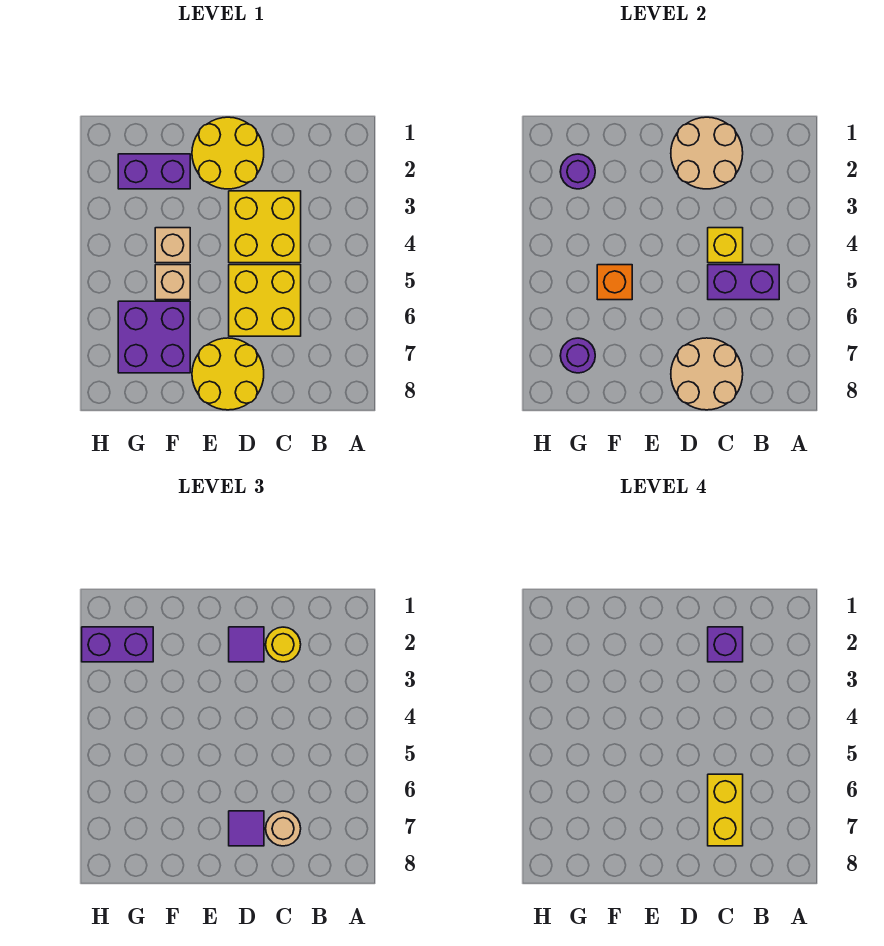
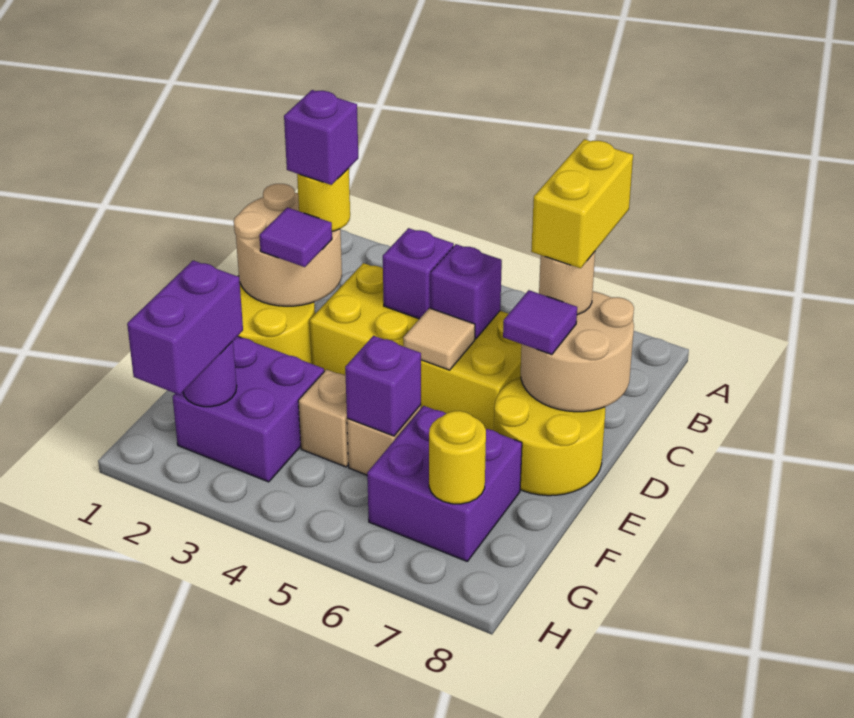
purple brick B5:C5 level 2 -> purple brick C5 level 2
yellow brick C4 level 2 -> purple brick C4 level 2
yellow brick C6:C7 level 4 -> yellow brick B7:C7 level 4
none -> tan tile D5 level 2
purple brick F2:G2 level 1 -> purple brick F2:G3 level 1
orange brick F5 level 2 -> purple brick F5 level 2
purple round brick G7 level 2 -> yellow round brick G7 level 2

